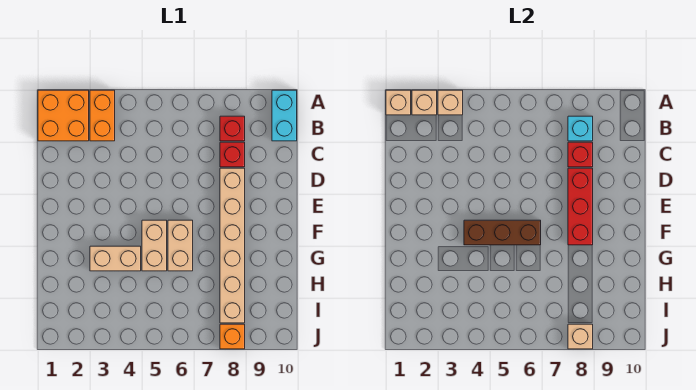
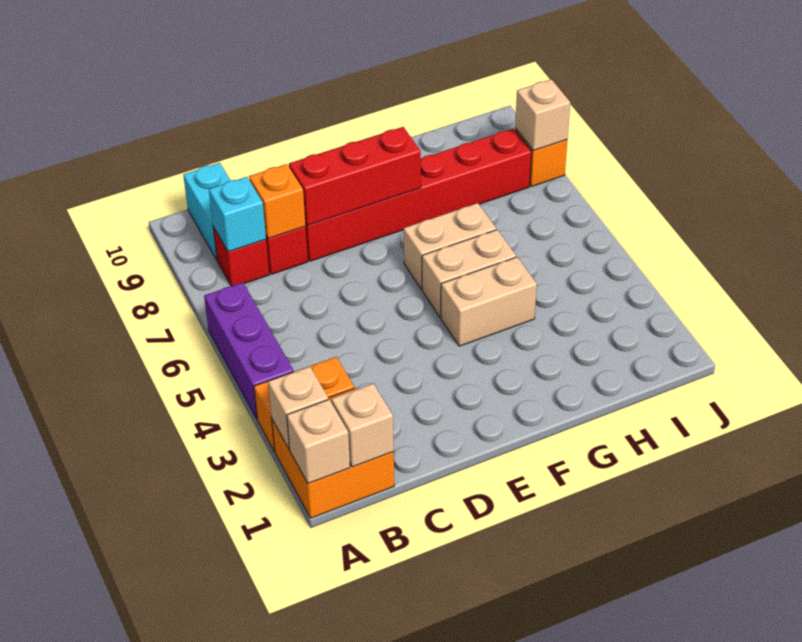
tan brick A3 level 2 -> tan brick B1 level 2
none -> purple brick A4:A6 level 1
cyan brick A10:B10 level 1 -> cyan brick B9:B10 level 1
red brick C8 level 2 -> orange brick C8 level 2
tan brick D8:I8 level 1 -> red brick D8:I8 level 1
brown brick F4:F6 level 2 -> none
tan brick G3:G4 level 1 -> tan brick F4:G4 level 1

